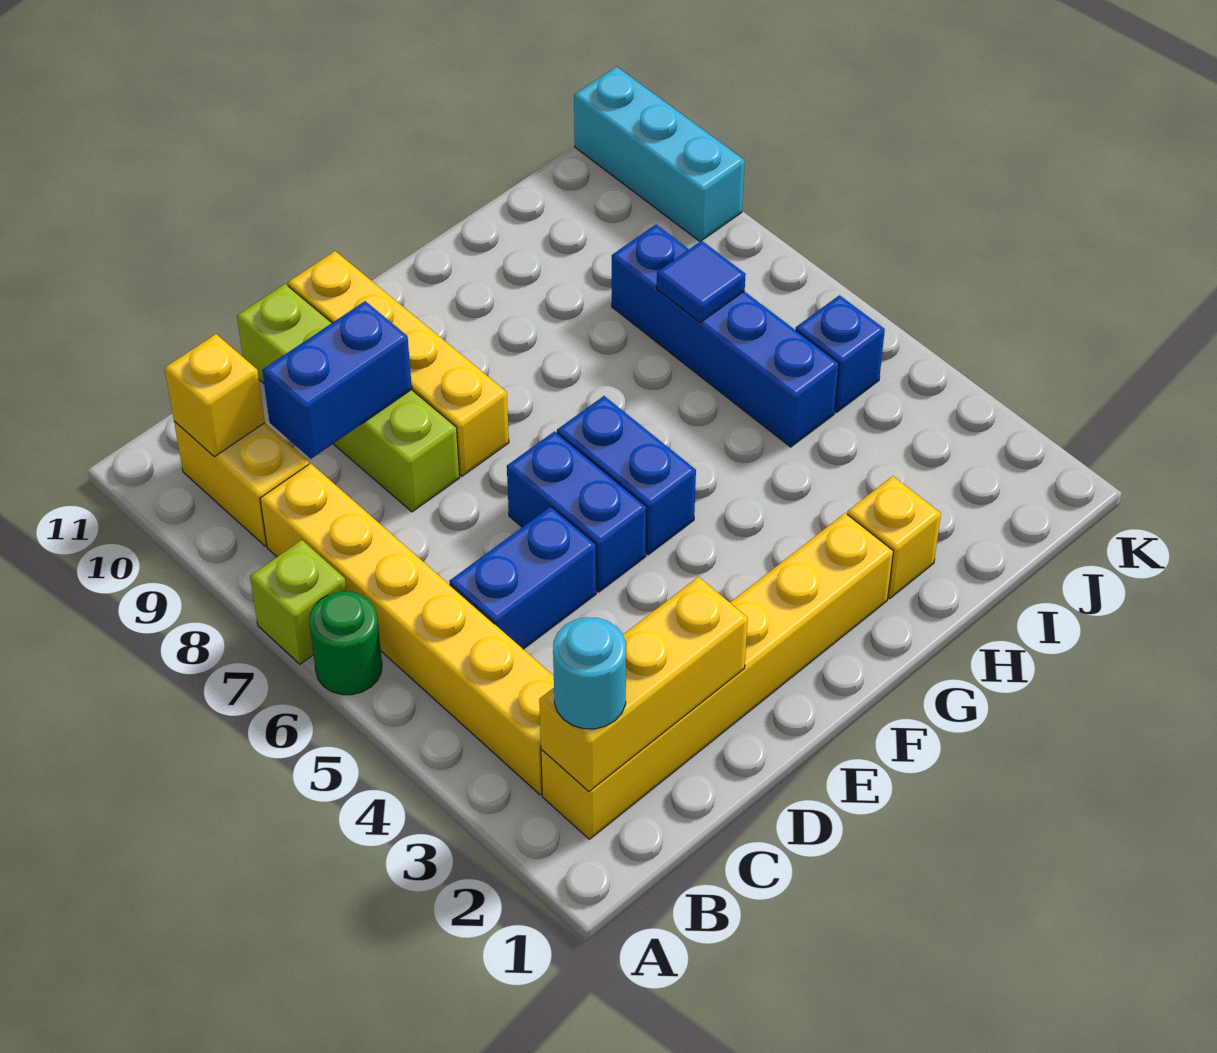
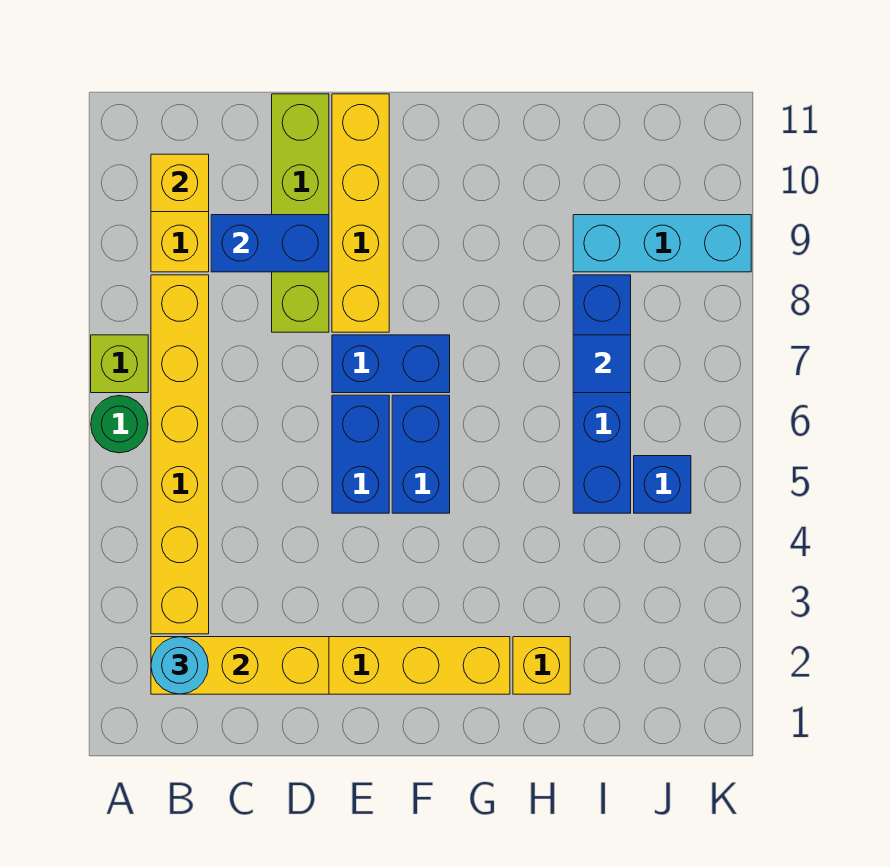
blue brick C5:D5 level 1 -> blue brick E7:F7 level 1
cyan brick K9:K11 level 1 -> cyan brick I9:K9 level 1

